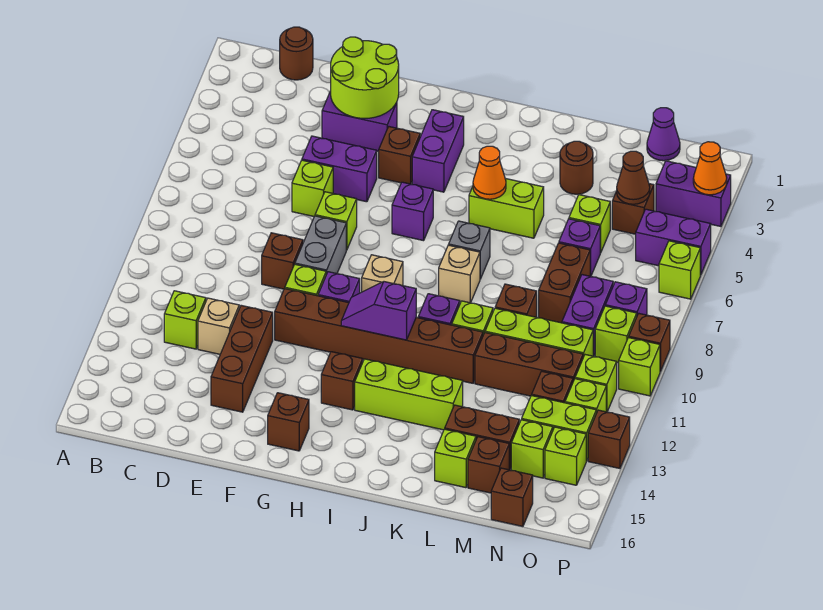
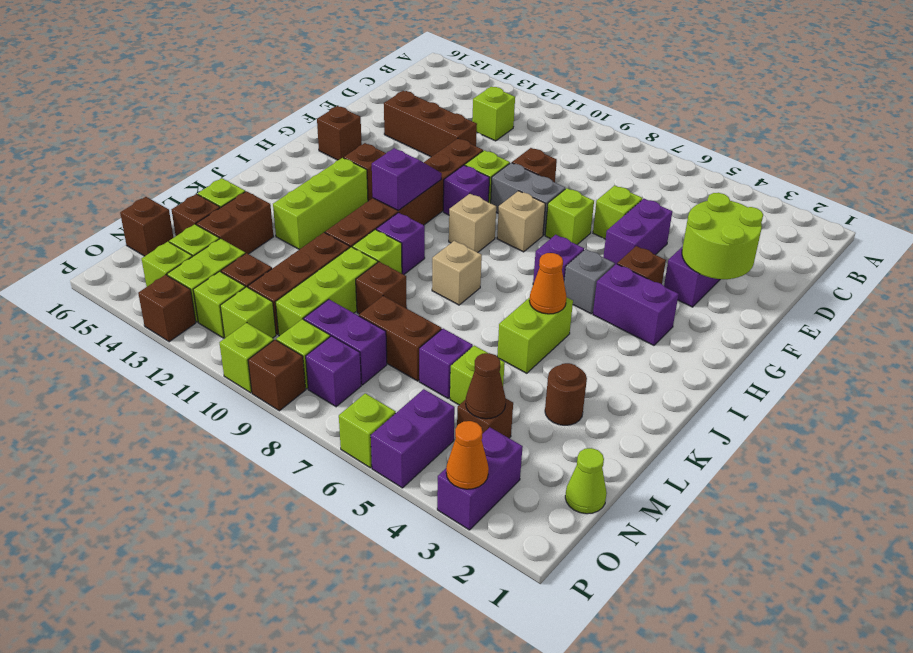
brown round brick C1 level 1 -> none
tan brick D12 level 1 -> tan brick G8 level 1
grey brick J7 level 1 -> grey brick H5 level 1
purple cone N1 level 1 -> lime cone N1 level 1

